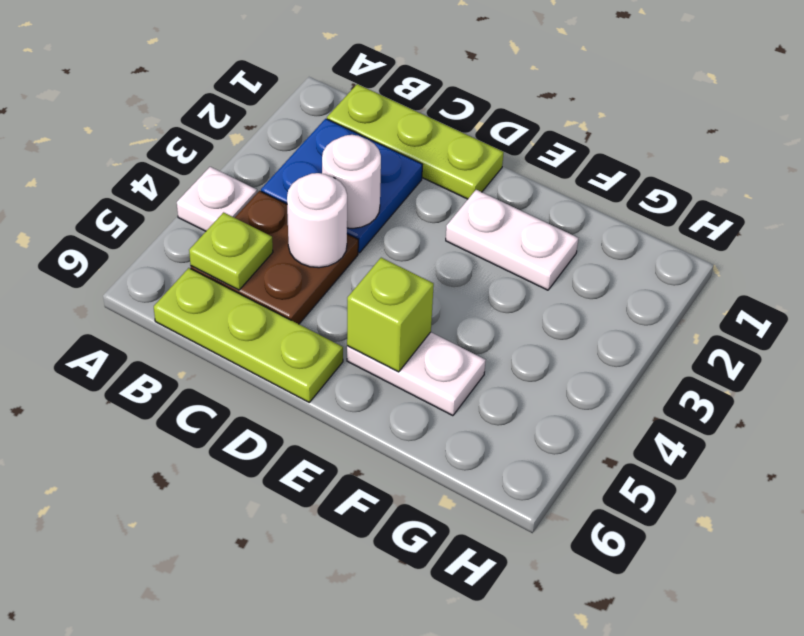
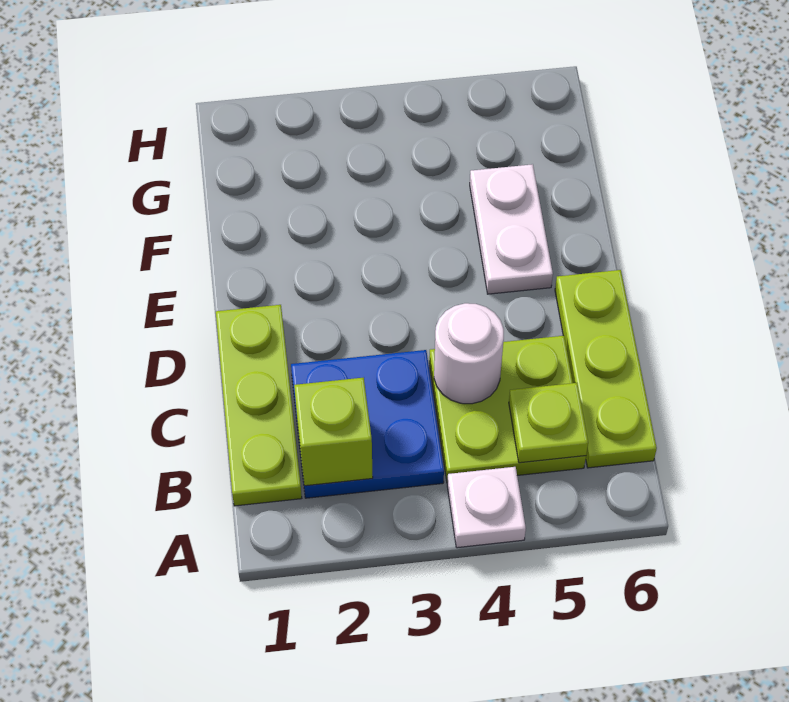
brown plate B4:C5 level 1 -> lime plate B4:C5 level 1
white round brick C3 level 2 -> none
white plate E2:F2 level 1 -> none
lime brick E5 level 2 -> lime brick B2 level 2

